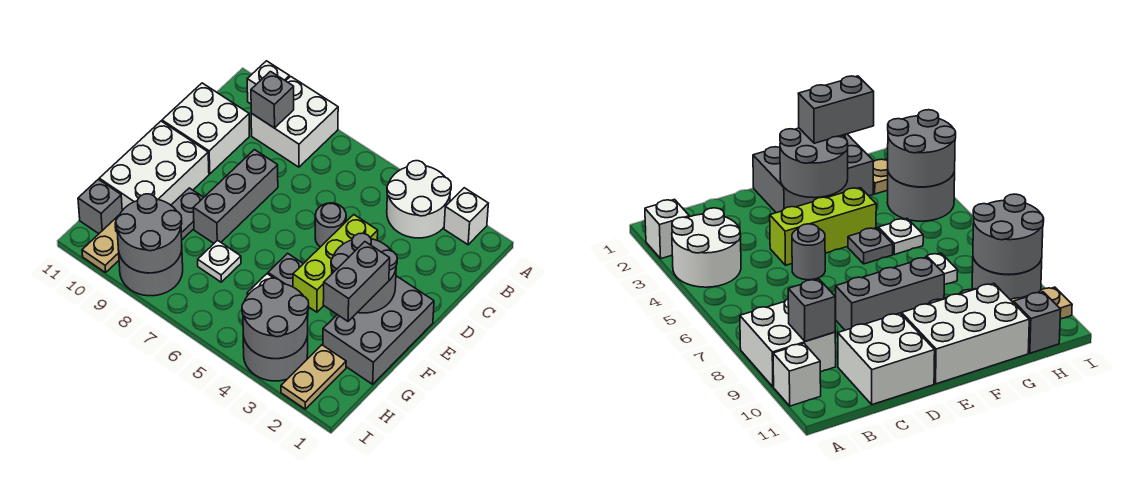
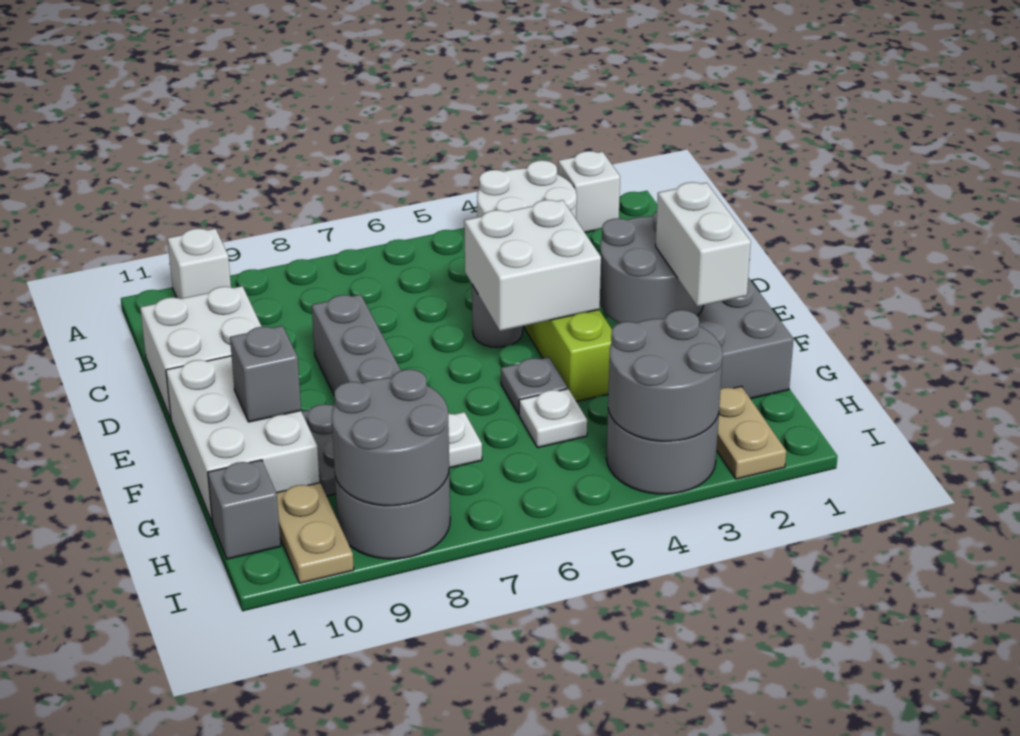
white brick A8:B9 level 1 -> white brick D4:E5 level 2
grey brick B9 level 2 -> grey brick F10 level 2
grey brick F2:G2 level 3 -> white brick F2:G2 level 3

